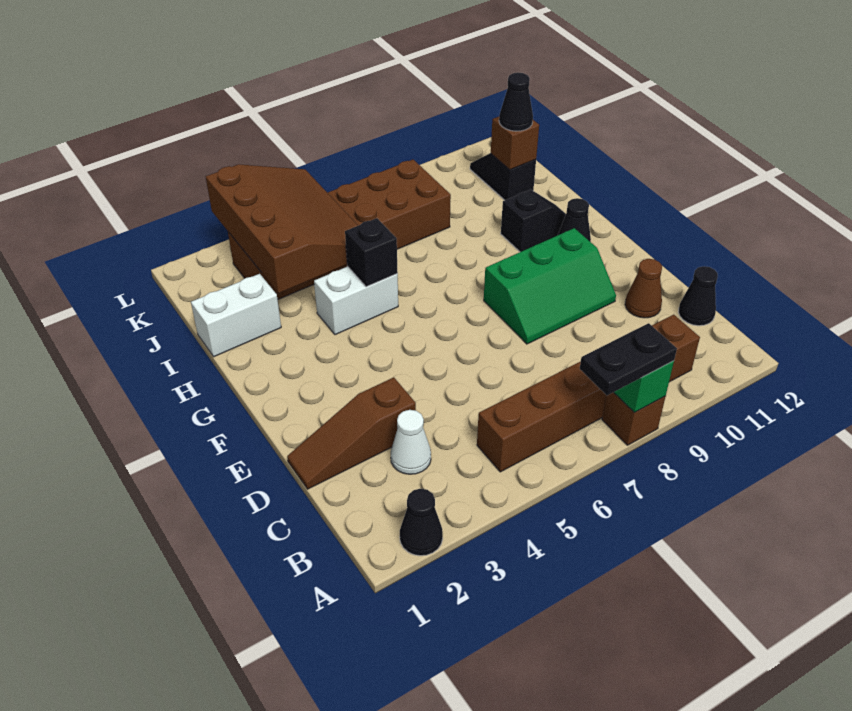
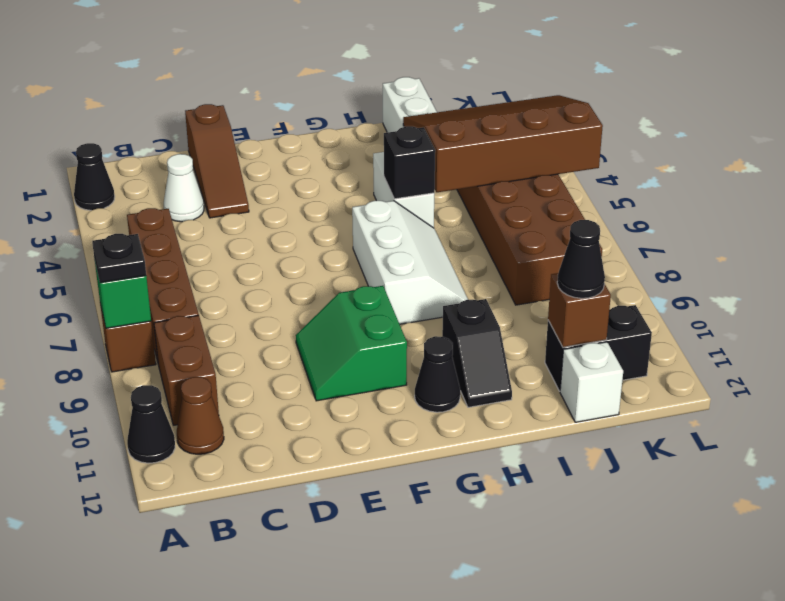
black plate A7:A8 level 3 -> black plate A8 level 3
black cone C12 level 1 -> black cone A11 level 1
brown slope D1:D3 level 1 top 3 -> brown slope D1:D3 level 1 top 1
brown cone D11 level 1 -> brown cone B11 level 1
green slope E8:F10 level 1 top F -> green slope E9:F10 level 1 top F
none -> white slope G6:H8 level 1 top G
brown slope I3:L5 level 2 top 3 -> brown slope I3:L5 level 2 top 5
black slope J11:K11 level 1 top J -> black brick J11:K11 level 1
none -> white brick J12 level 1

